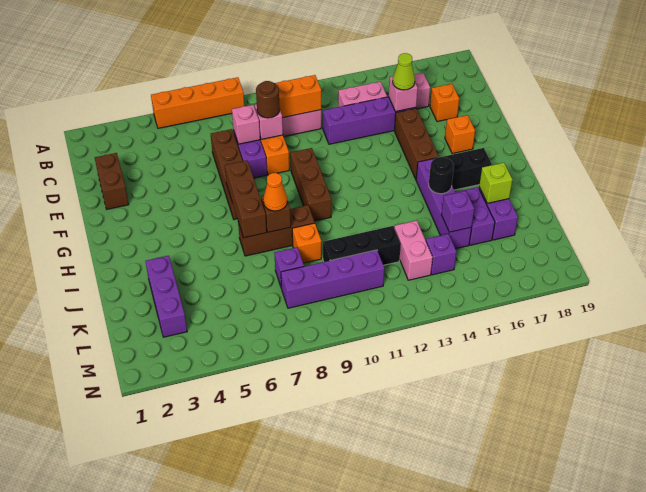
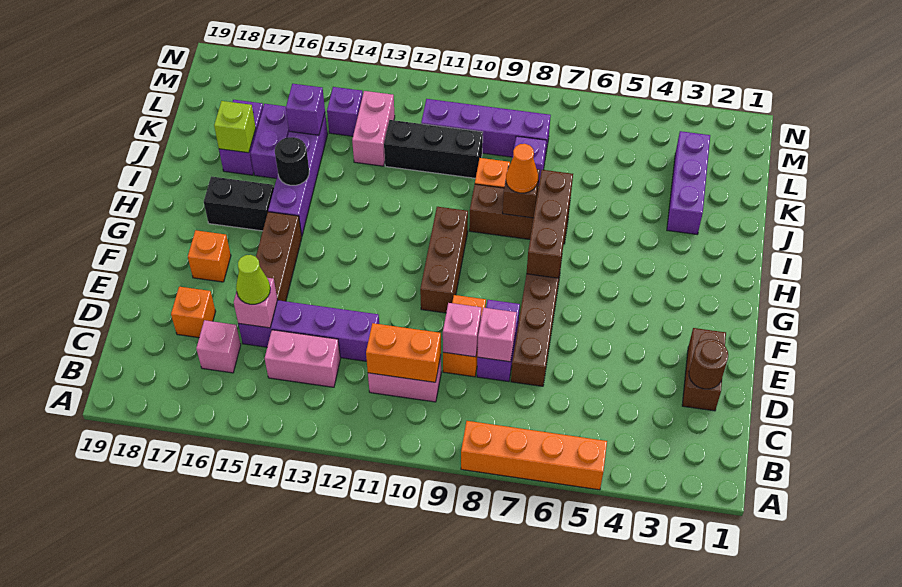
brown round brick D9 level 3 -> brown round brick D2 level 2

